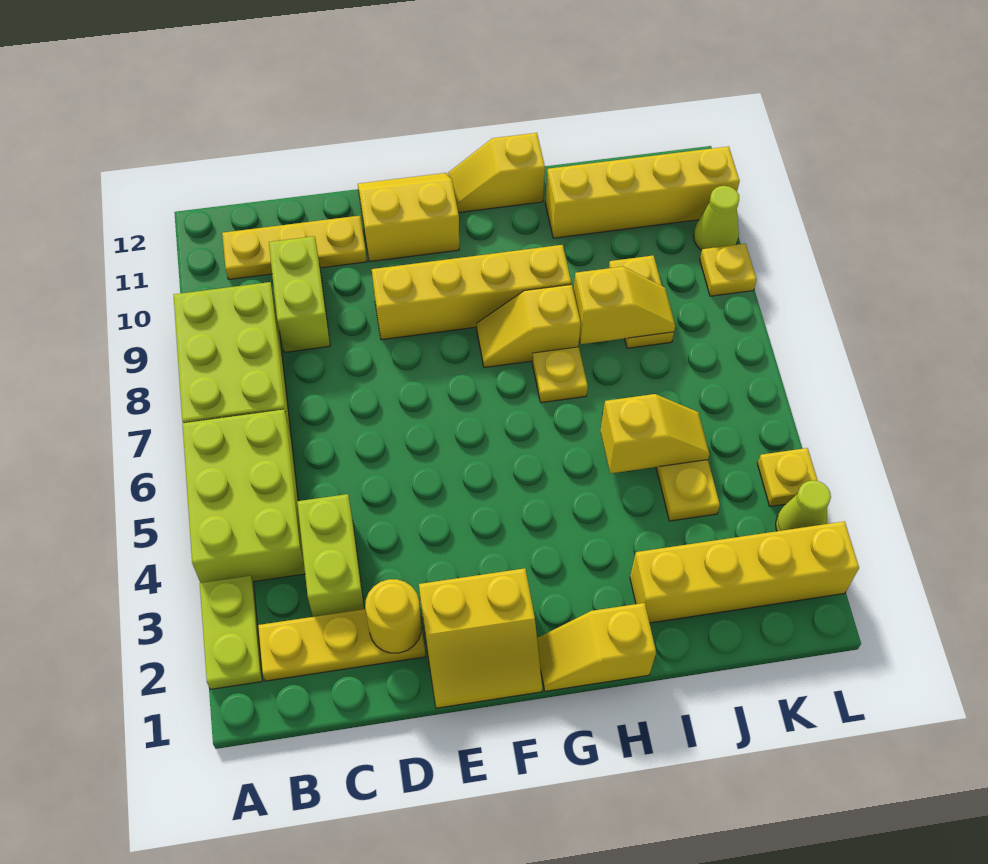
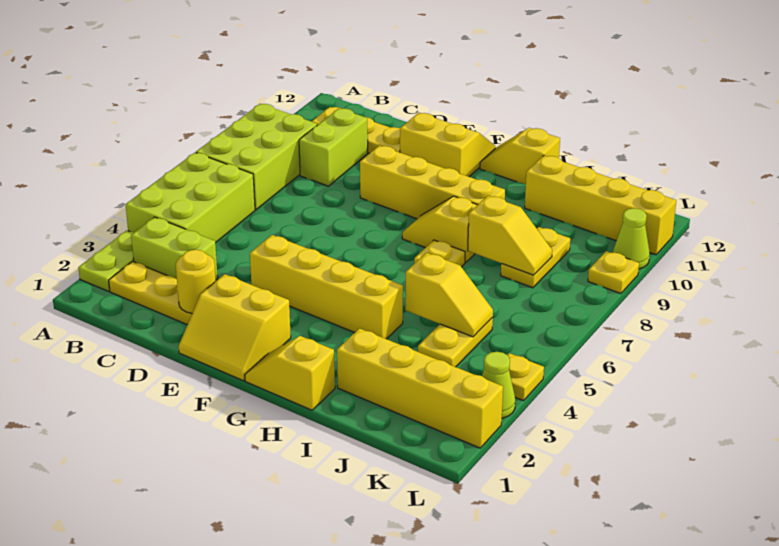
lime brick C3:C4 level 1 -> lime brick B3:C3 level 1
none -> yellow brick E4:H4 level 1

